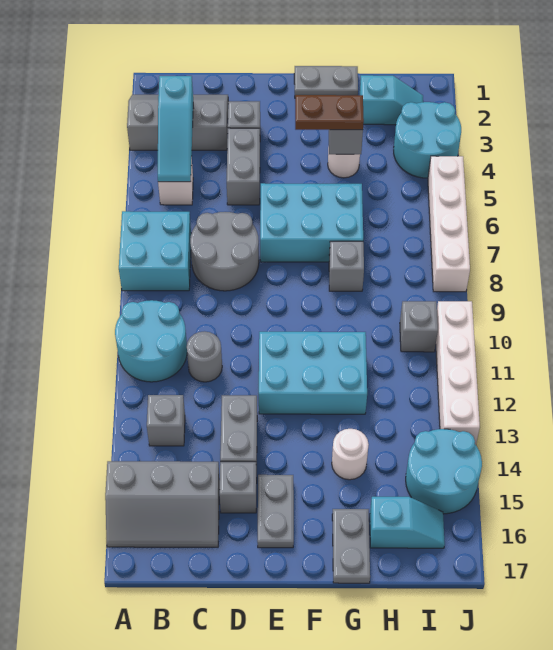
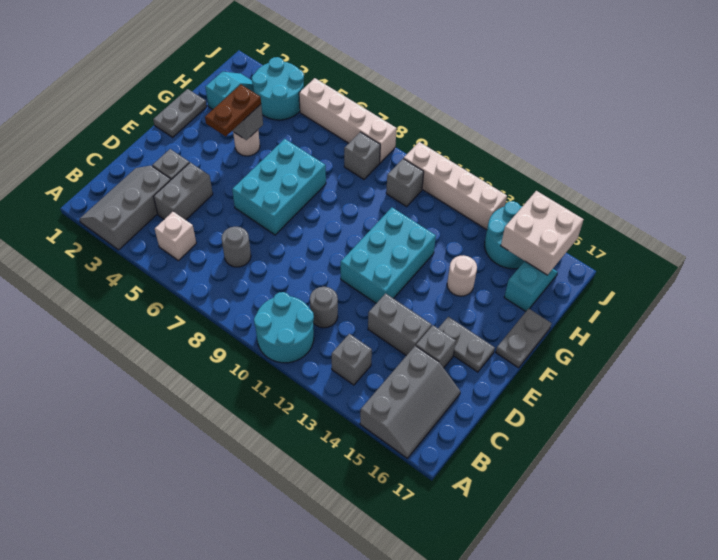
cyan brick A7:B8 level 1 -> none
cyan slope B3:B5 level 2 top 3 -> none
grey round brick C7:D8 level 1 -> grey round brick C7 level 1
grey brick D4:D5 level 1 -> grey brick C4:D4 level 1
grey brick G8 level 1 -> grey brick I8 level 1
grey plate G16:G17 level 1 -> grey plate F17:G17 level 1
none -> white brick I15:J16 level 2

